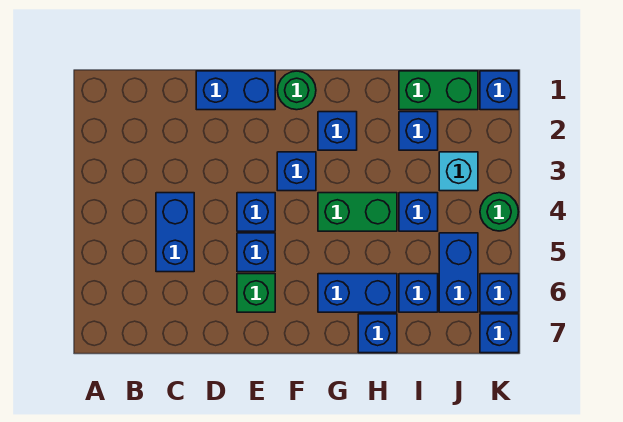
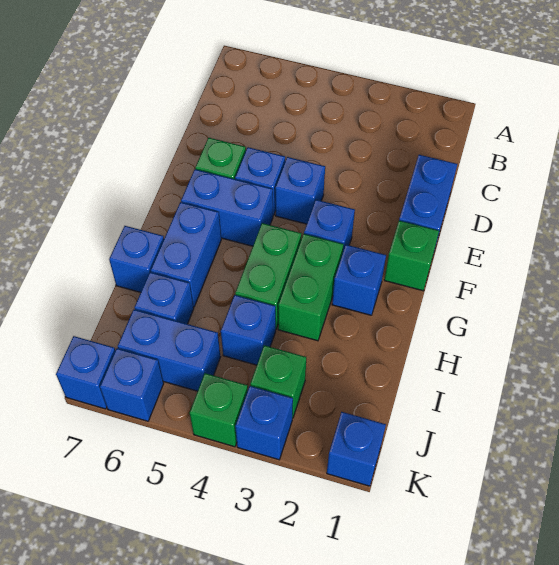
blue brick C4:C5 level 1 -> blue brick F5:F6 level 1
green round brick F1 level 1 -> green brick F1 level 1
green brick I1:J1 level 1 -> green brick G3:H3 level 1
blue brick I2 level 1 -> blue brick K3 level 1
cyan brick J3 level 1 -> green brick J3 level 1
green round brick K4 level 1 -> green brick K4 level 1

